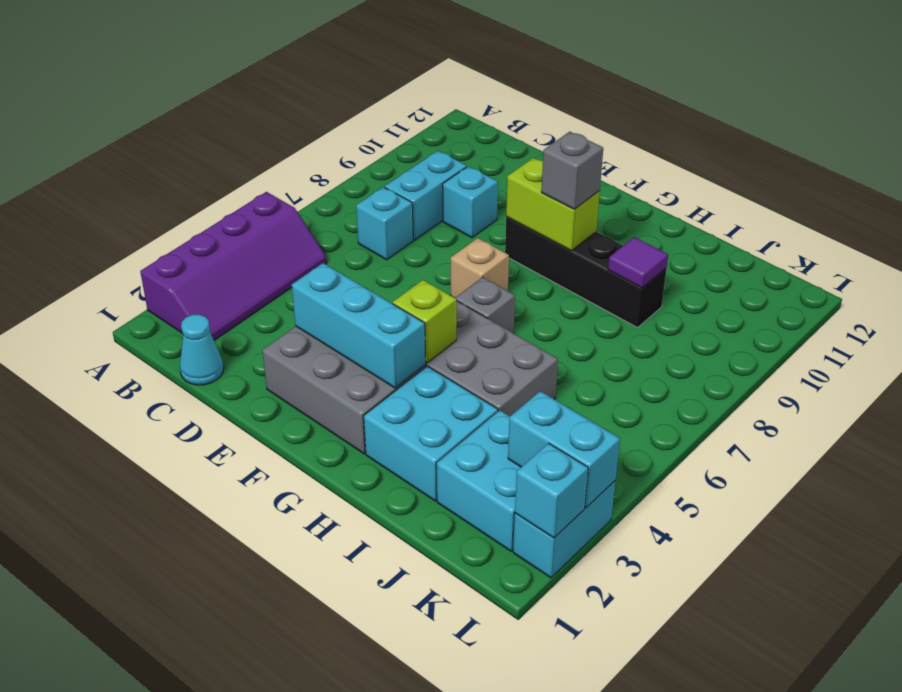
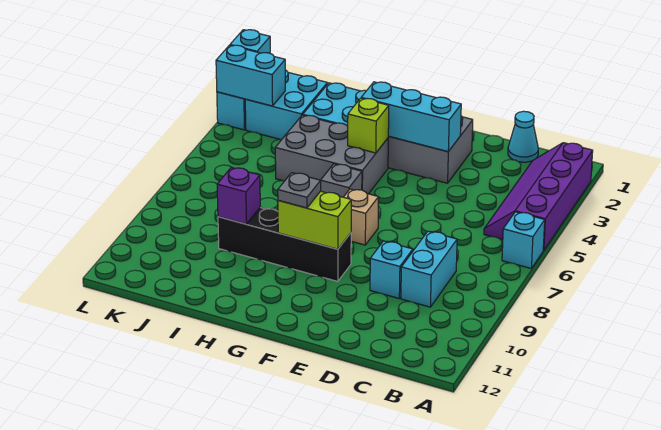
cyan brick C7 level 1 -> cyan brick A6 level 1
grey brick G9 level 3 -> grey plate G9 level 3
purple tile I9 level 2 -> purple brick I9 level 2

